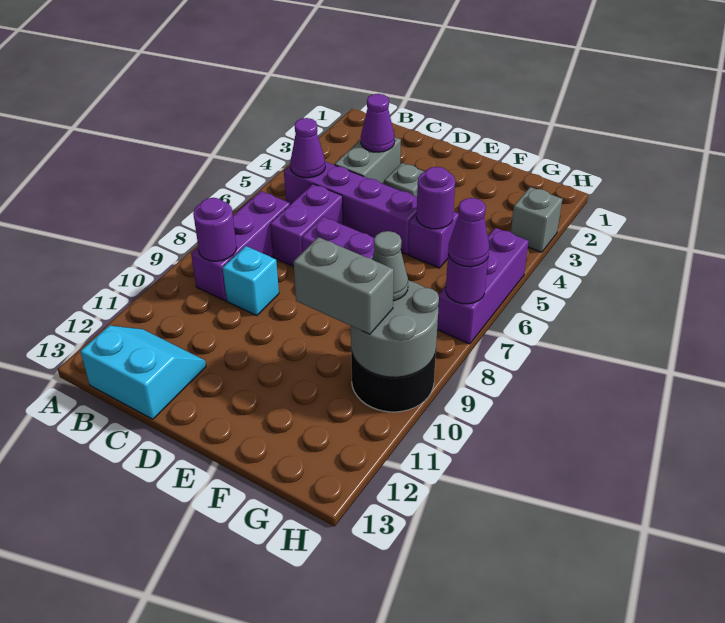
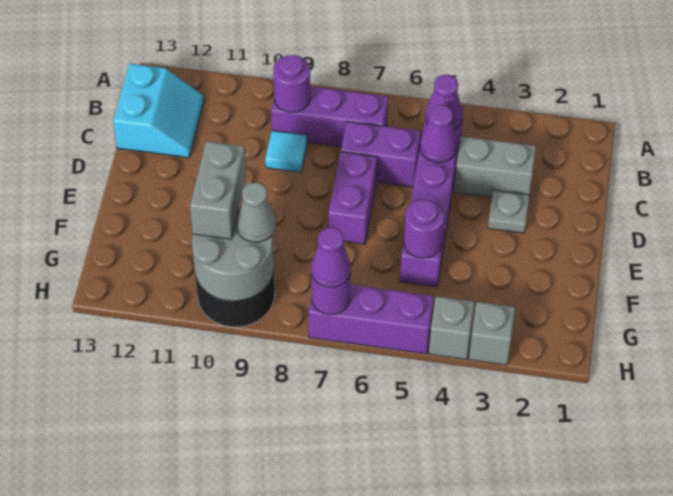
purple cone C3 level 2 -> purple cone C5 level 2
cyan brick C9 level 1 -> cyan tile C9 level 1
none -> grey brick H4 level 1

